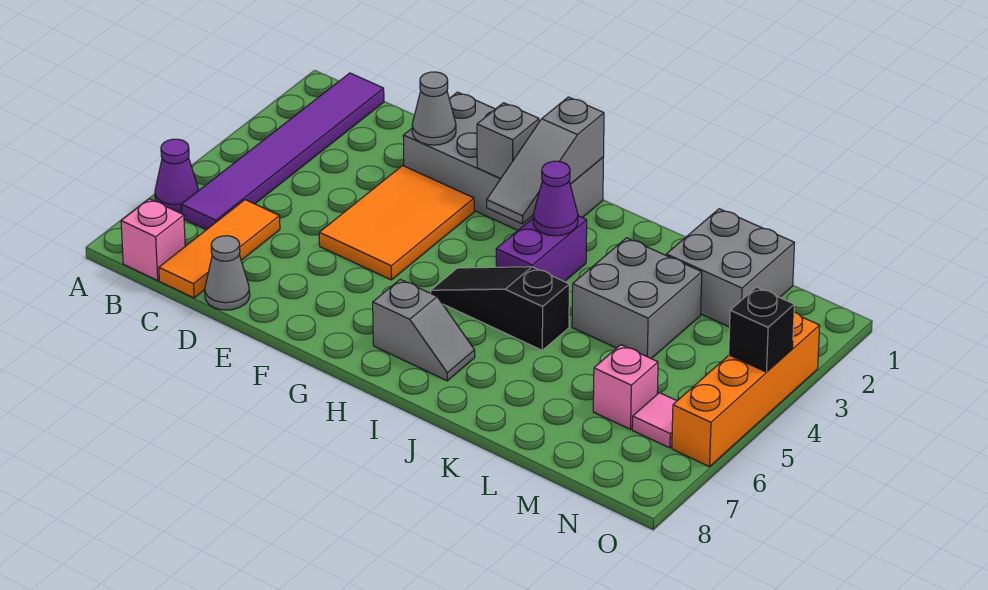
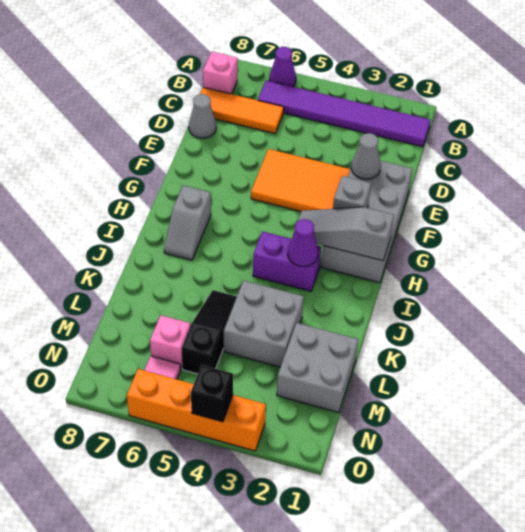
black slope H5:J5 level 1 top J -> black slope K5:M5 level 1 top M

